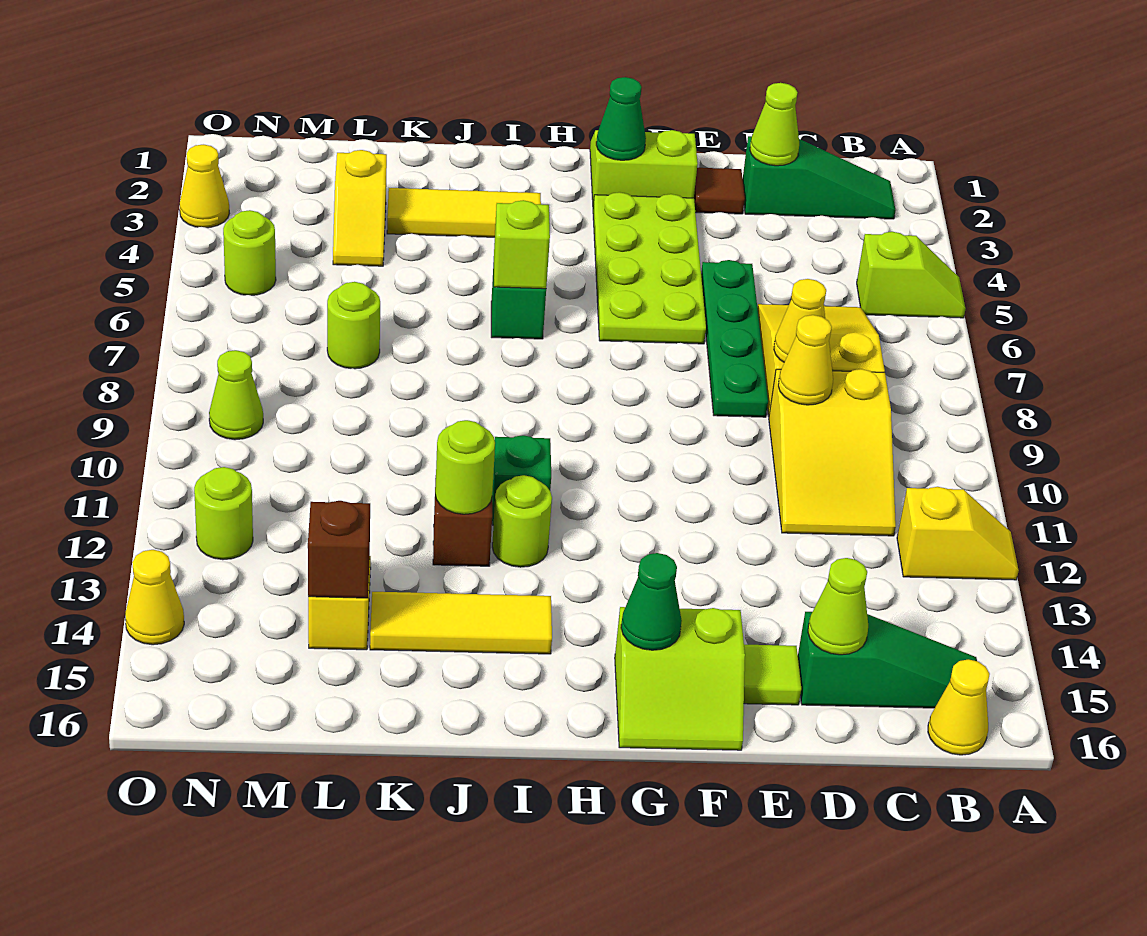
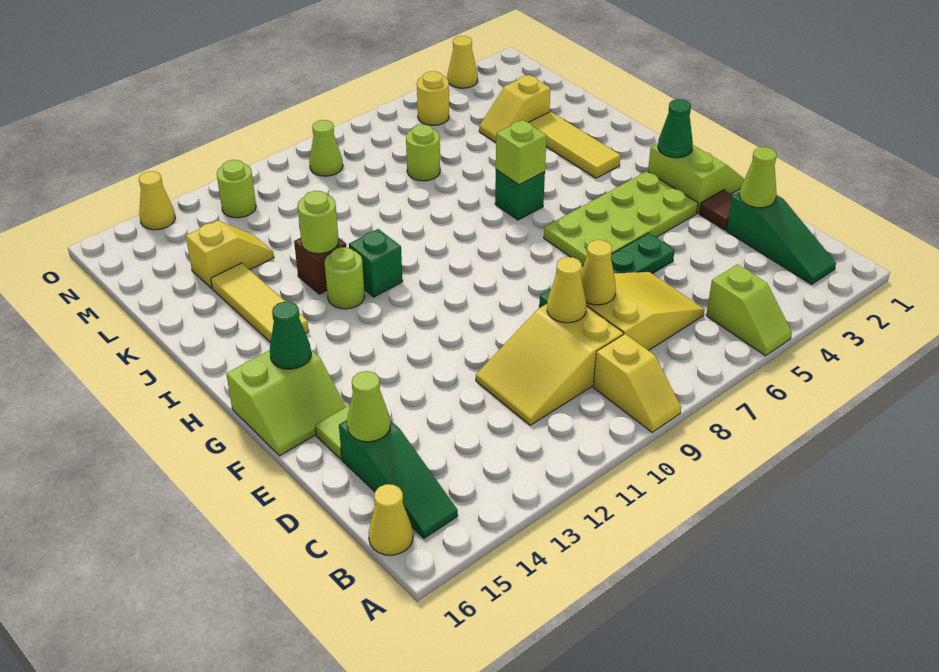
yellow slope A12:B12 level 1 top B -> yellow slope A9:B9 level 1 top B
lime slope F15:G16 level 1 top 15 -> lime slope F15:G16 level 1 top G
brown brick L14 level 2 -> none
lime round brick N5 level 1 -> yellow round brick N5 level 1

